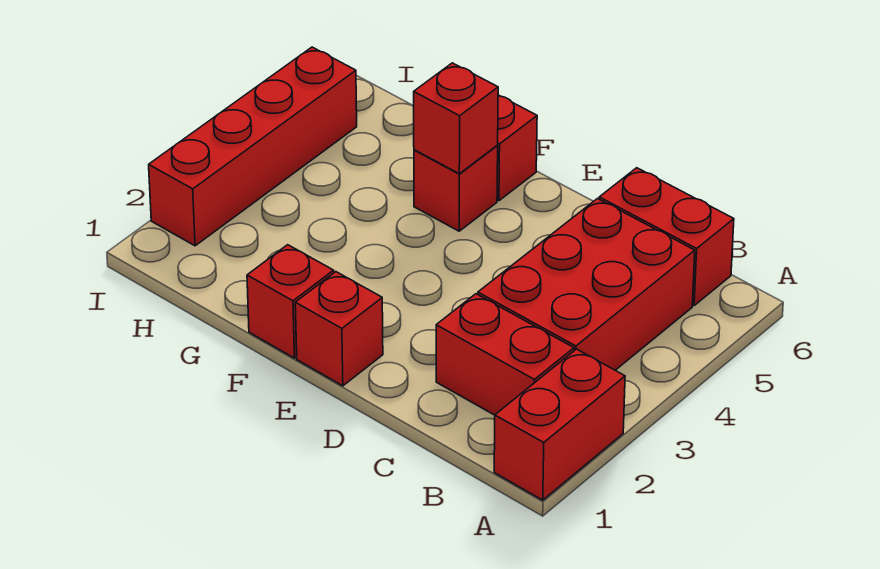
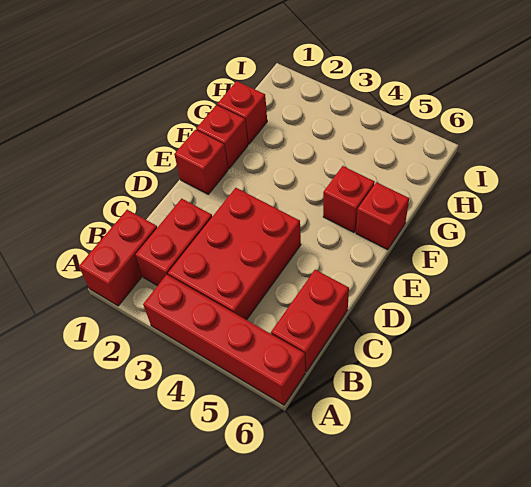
red brick A1:A2 level 1 -> red brick A1:B1 level 1
red brick B3:C5 level 1 -> red brick B3:D4 level 1
red brick F5 level 2 -> red brick G1 level 1
red brick I2:I5 level 1 -> red brick A3:A6 level 1

